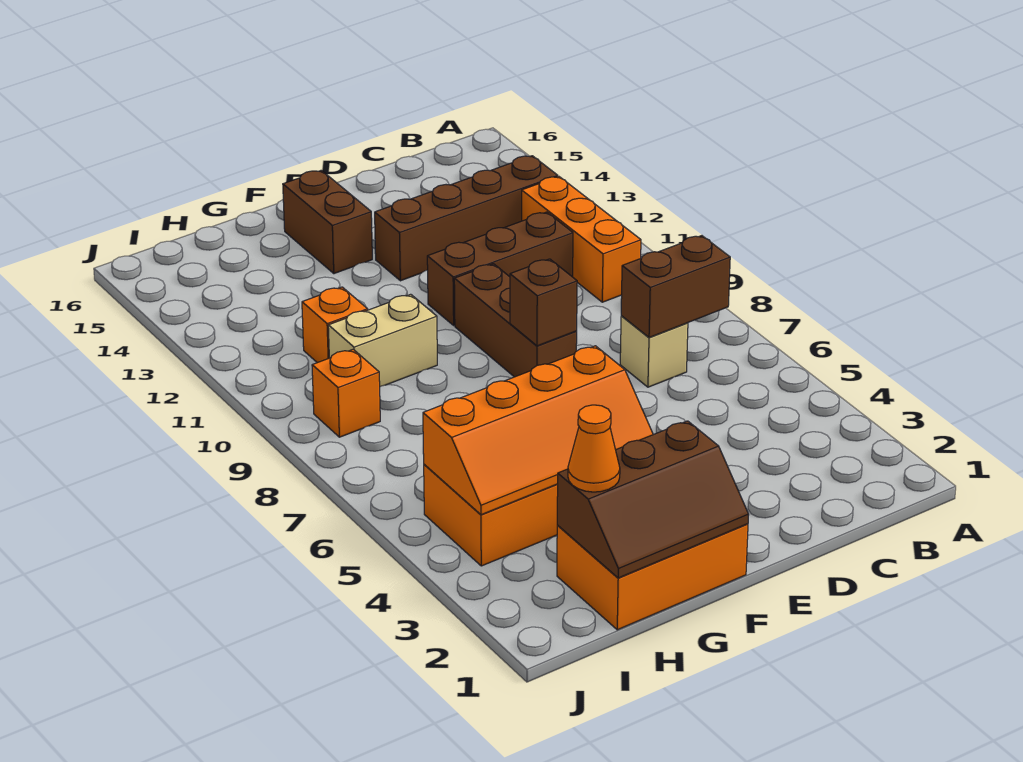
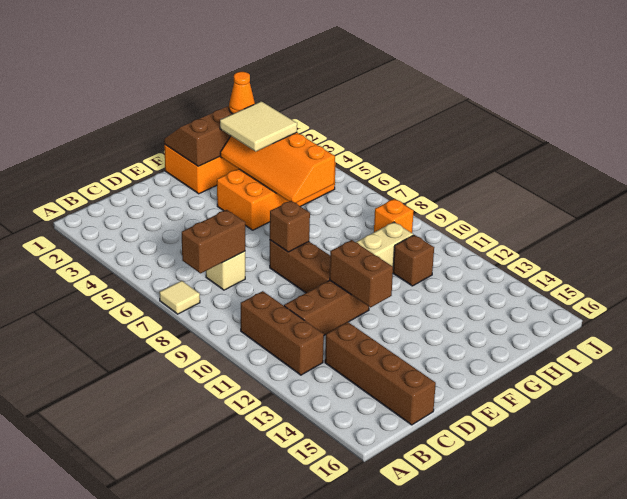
none -> tan tile A7 level 1
orange brick B10:B12 level 1 -> brown brick B10:B12 level 1
brown brick B13:E13 level 1 -> brown brick C13:C16 level 1
orange slope F4:I5 level 2 top 5 -> orange slope G3:H6 level 2 top H
brown brick F14:F15 level 1 -> brown brick E11:E12 level 2
none -> tan tile G3:H4 level 3
orange brick H11 level 1 -> brown brick H11 level 1

